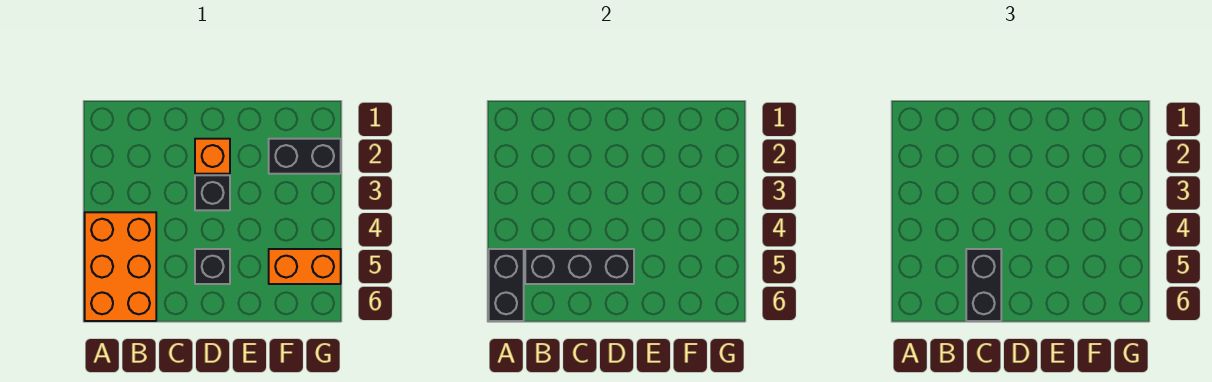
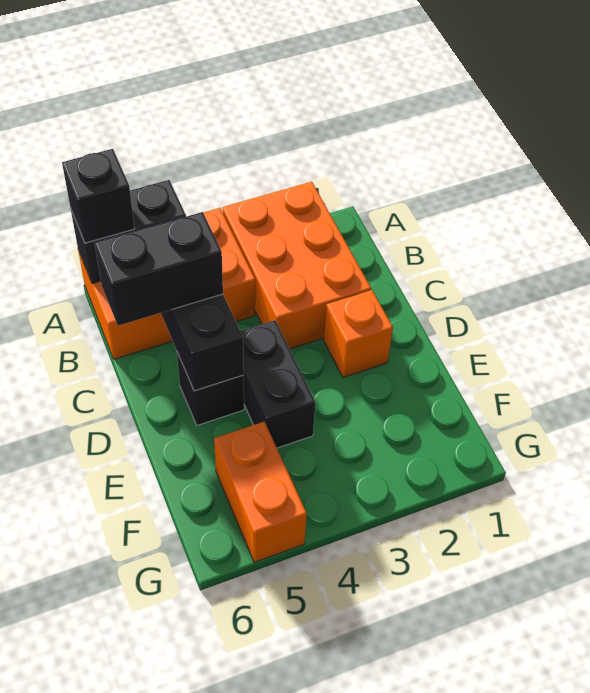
none -> orange brick A2:C3 level 1
black brick D3 level 1 -> black brick A6 level 3
black brick F2:G2 level 1 -> black brick D4:E4 level 1

